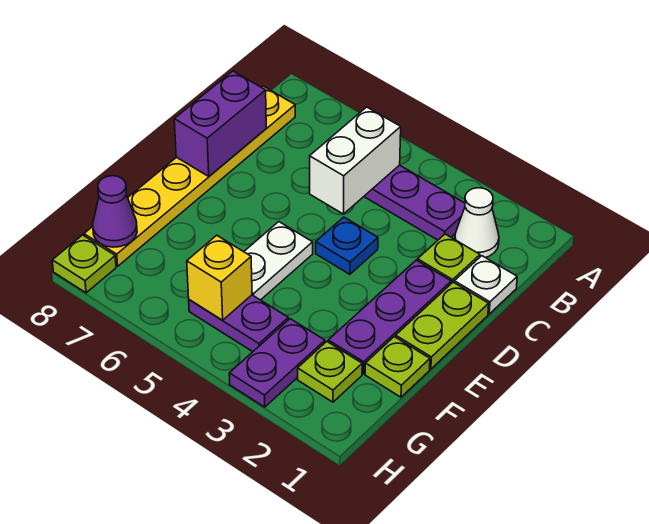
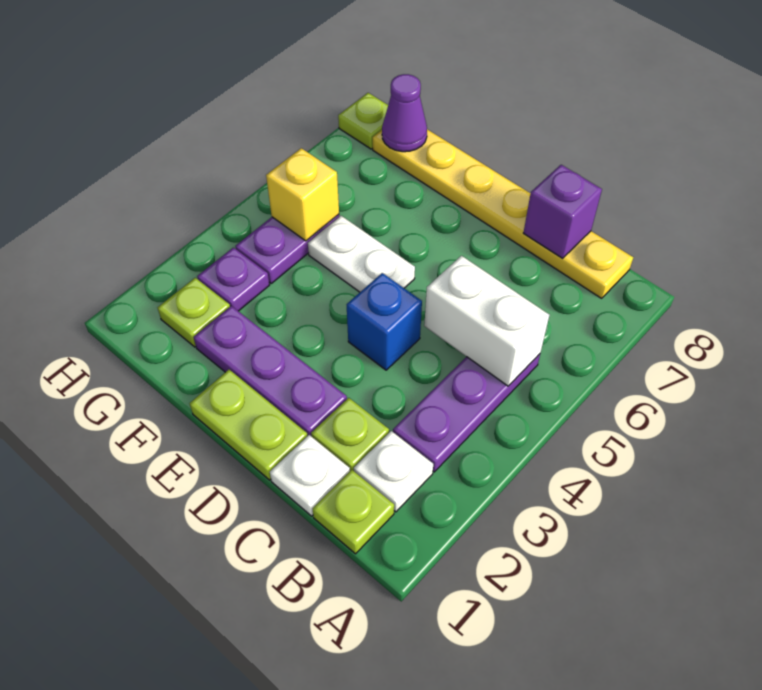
white cone B2 level 1 -> white plate B2 level 1
purple brick C8:D8 level 2 -> purple brick C8 level 2
blue plate D4 level 1 -> blue brick D4 level 1
lime plate F1 level 1 -> lime plate B1 level 1
purple plate G3:H3 level 1 -> purple plate G3 level 1

